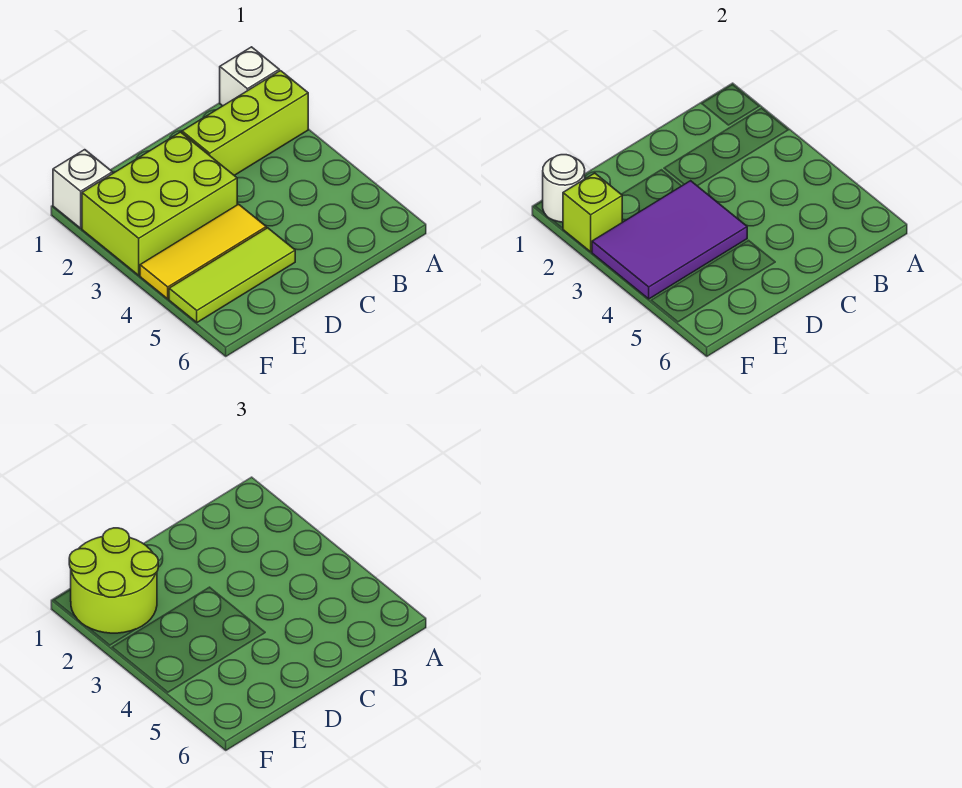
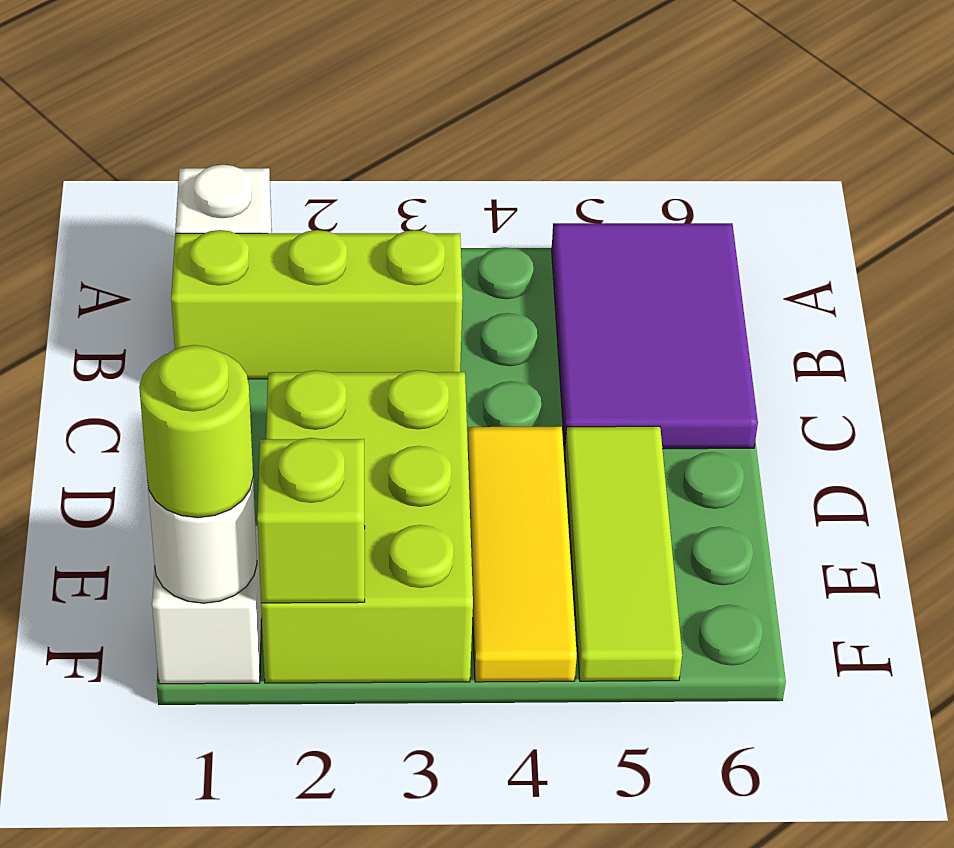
lime brick A2:C2 level 1 -> lime brick B1:B3 level 1
purple tile D3:F4 level 2 -> purple tile A5:C6 level 1
lime round brick E1:F2 level 3 -> lime round brick F1 level 3

